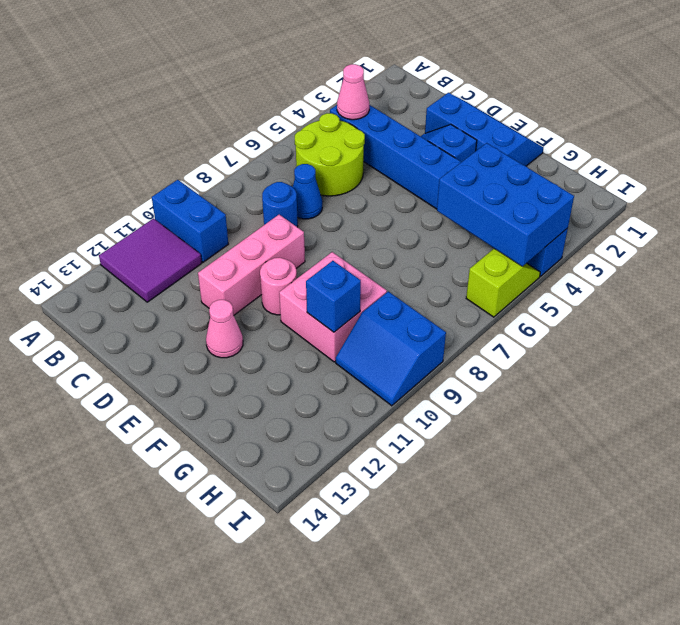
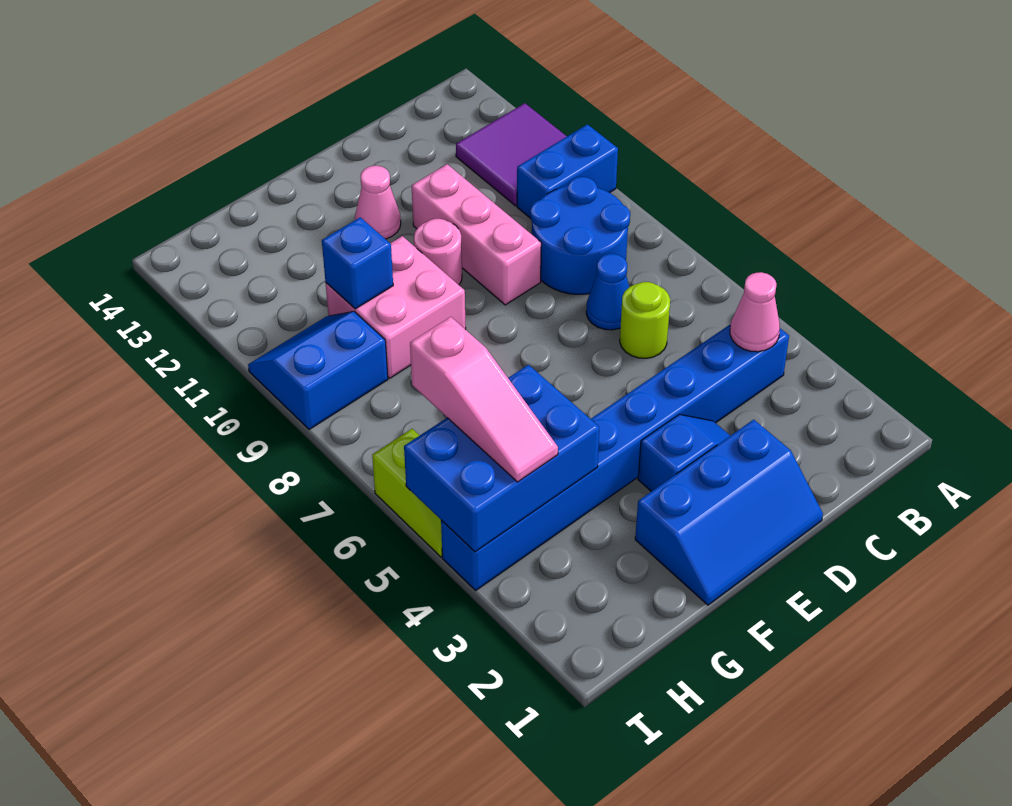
lime round brick B5:C6 level 1 -> lime round brick C6 level 1
blue round brick C8 level 1 -> blue round brick B8:C9 level 1
none -> pink slope H4:H6 level 3 top 6

